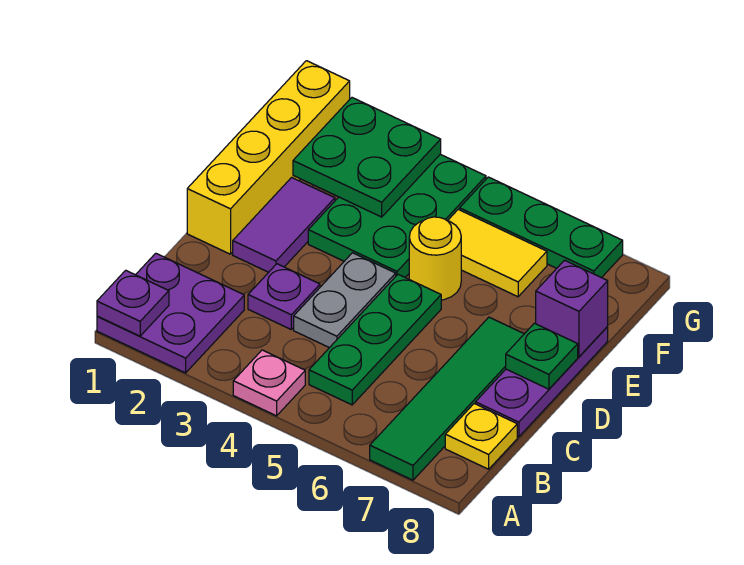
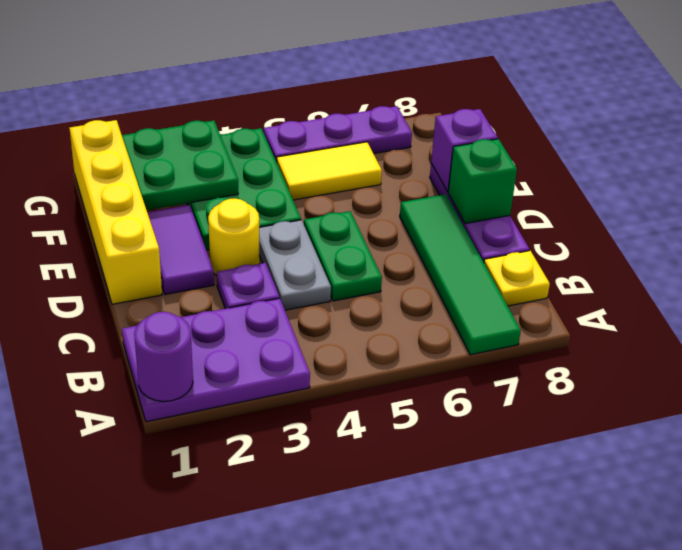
purple plate A1:B2 level 1 -> purple plate A1:B3 level 1
purple plate A1 level 2 -> purple round brick A1 level 2
pink plate A4 level 1 -> none
green plate B5:D5 level 1 -> green plate C5:D5 level 1
green plate D8 level 2 -> green brick D8 level 2
yellow round brick E5 level 1 -> yellow round brick D3 level 1
green plate G5:G7 level 1 -> purple plate G5:G7 level 1

